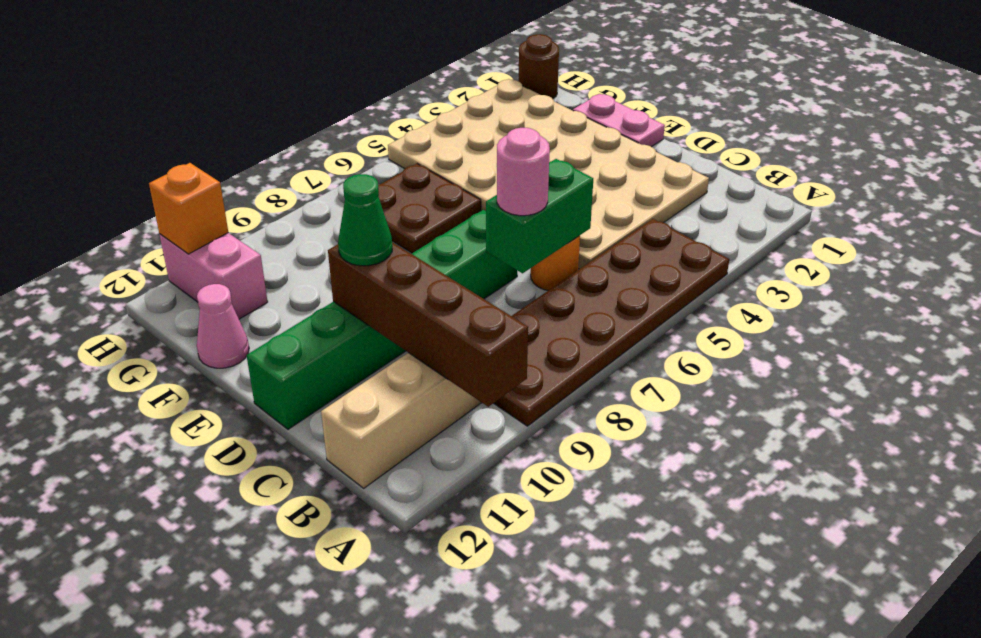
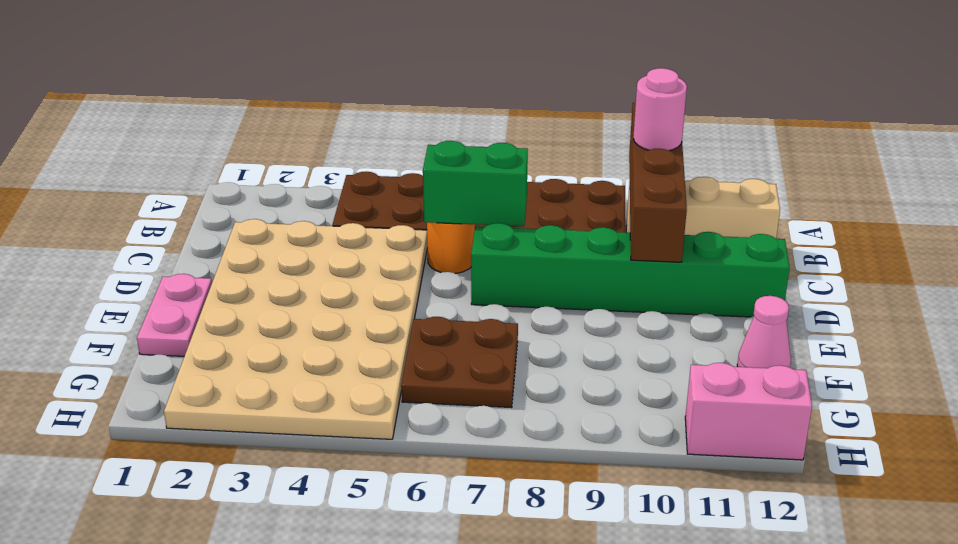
pink round brick C7 level 3 -> pink round brick B10 level 3
green cone D10 level 3 -> none
pink brick G11:H11 level 1 -> pink brick H11:H12 level 1
brown round brick H1 level 1 -> none
orange brick H11 level 2 -> none

